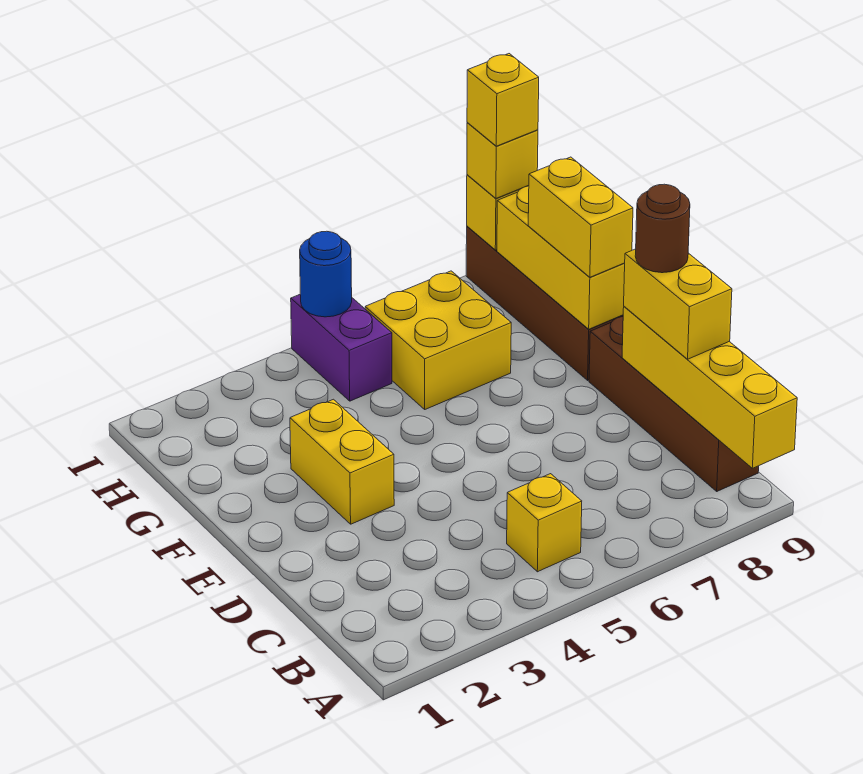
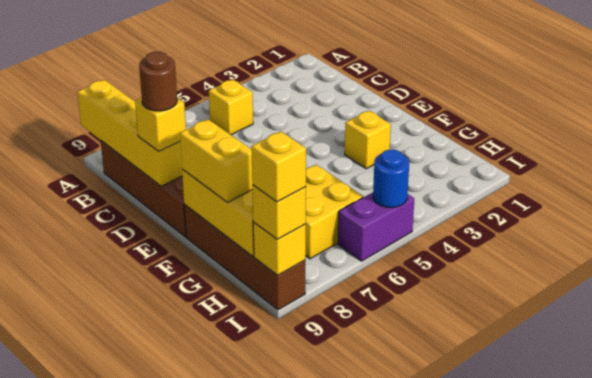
yellow brick C9:D9 level 3 -> yellow brick D9 level 3
yellow brick E3:F3 level 1 -> yellow brick F3 level 1
purple brick H5:I5 level 1 -> purple brick I5:I6 level 1

